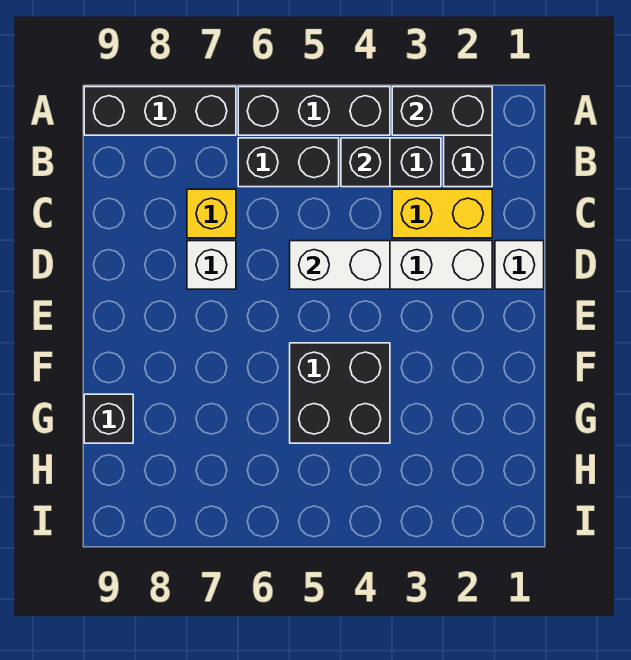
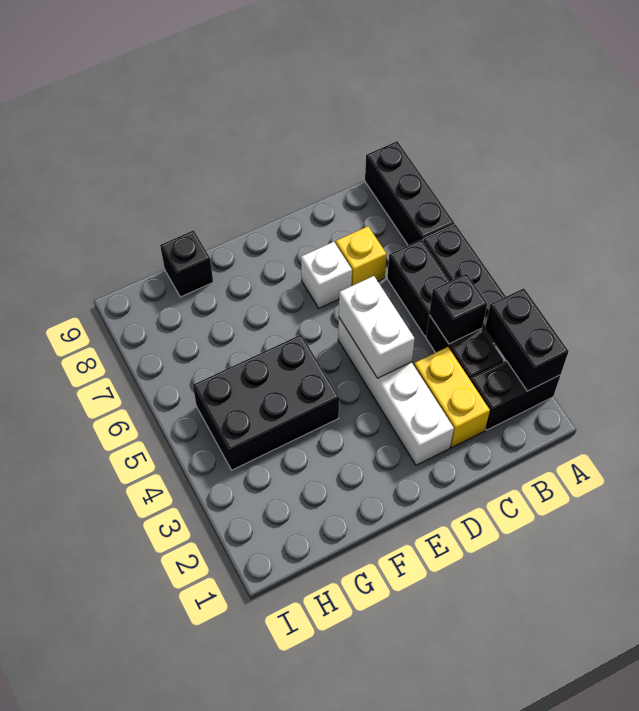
white brick D1 level 1 -> none
black brick F4:G5 level 1 -> black brick F4:H5 level 1

